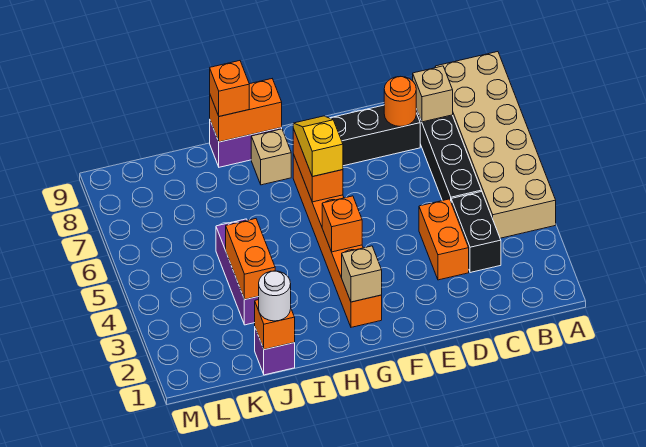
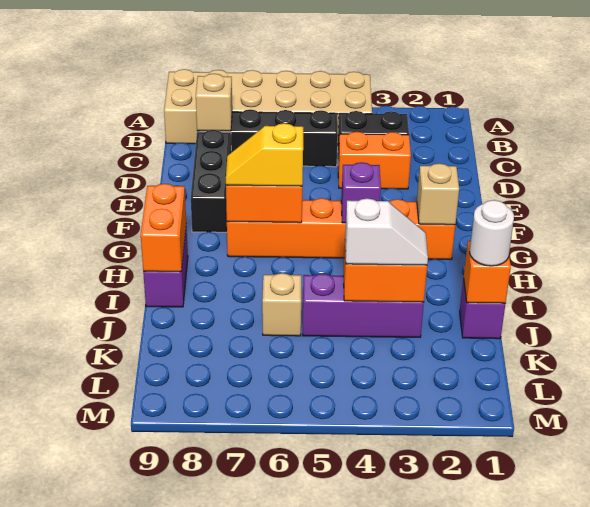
orange round brick D8 level 2 -> none
orange brick G4 level 2 -> purple brick G4 level 2
tan brick H8 level 1 -> tan brick J6 level 1
orange brick I9 level 3 -> none
none -> white slope J3:J4 level 3 top 4

